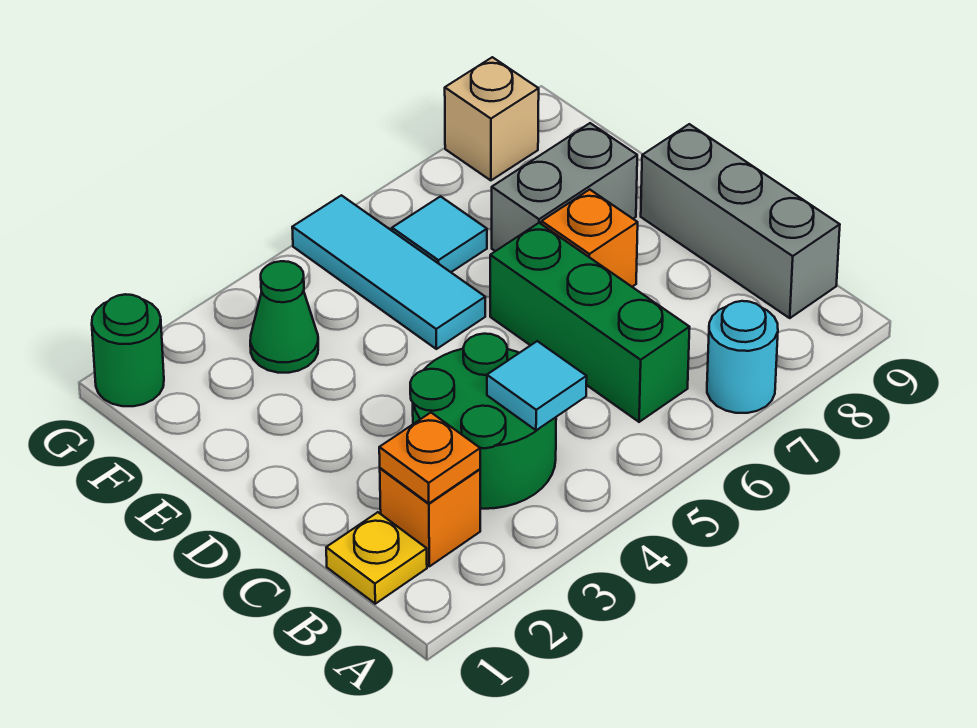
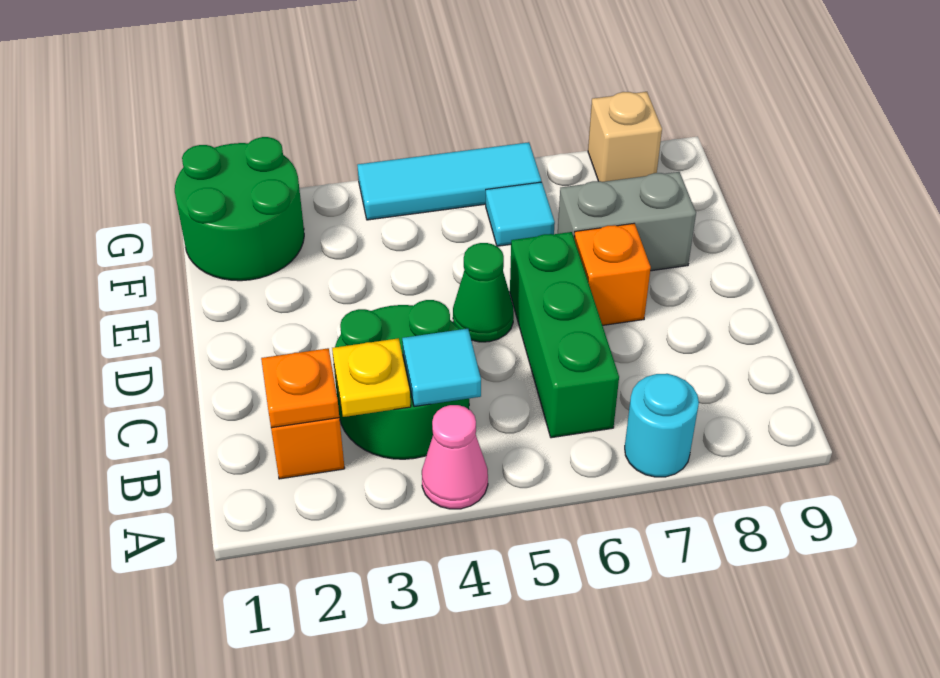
none -> pink cone A4 level 1
yellow plate B1 level 1 -> yellow plate B3 level 2
grey brick B9:D9 level 1 -> none
cyan tile E5:G5 level 1 -> cyan tile G4:G6 level 1
green cone F3 level 1 -> green cone D5 level 1
green round brick G1 level 1 -> green round brick F1:G2 level 1

